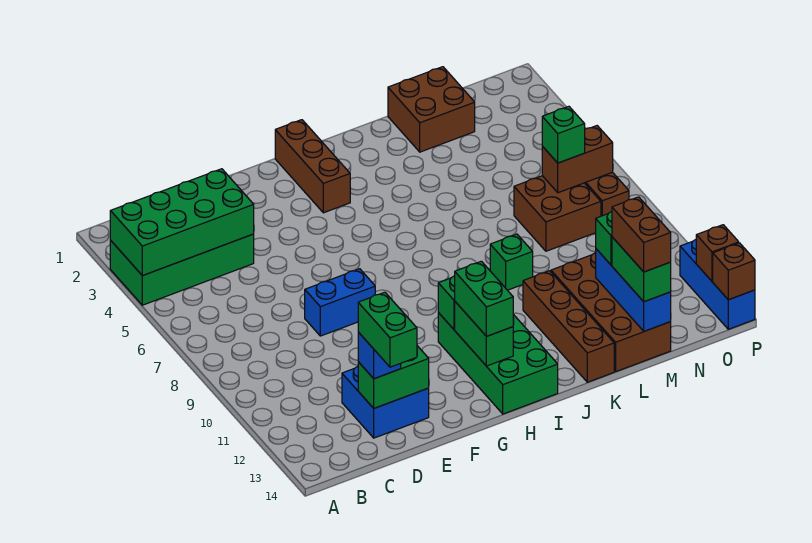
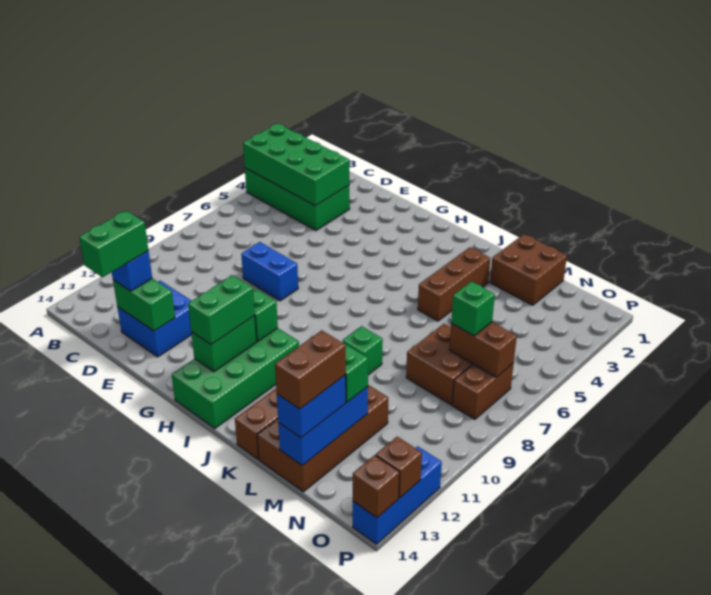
brown brick H1:H3 level 1 -> brown brick K3:K5 level 1
green brick M13:M14 level 3 -> blue brick M13:M14 level 3

